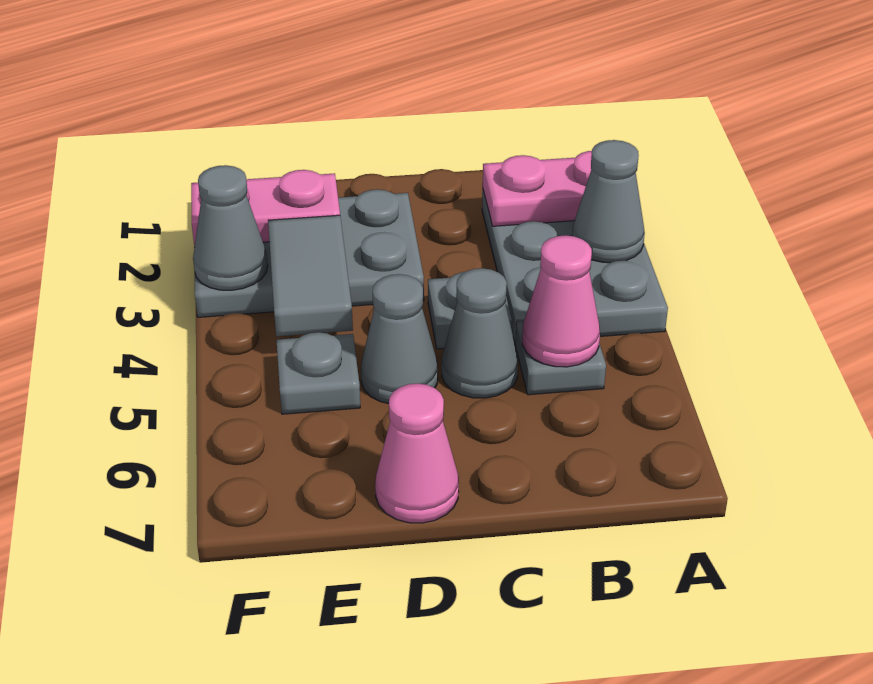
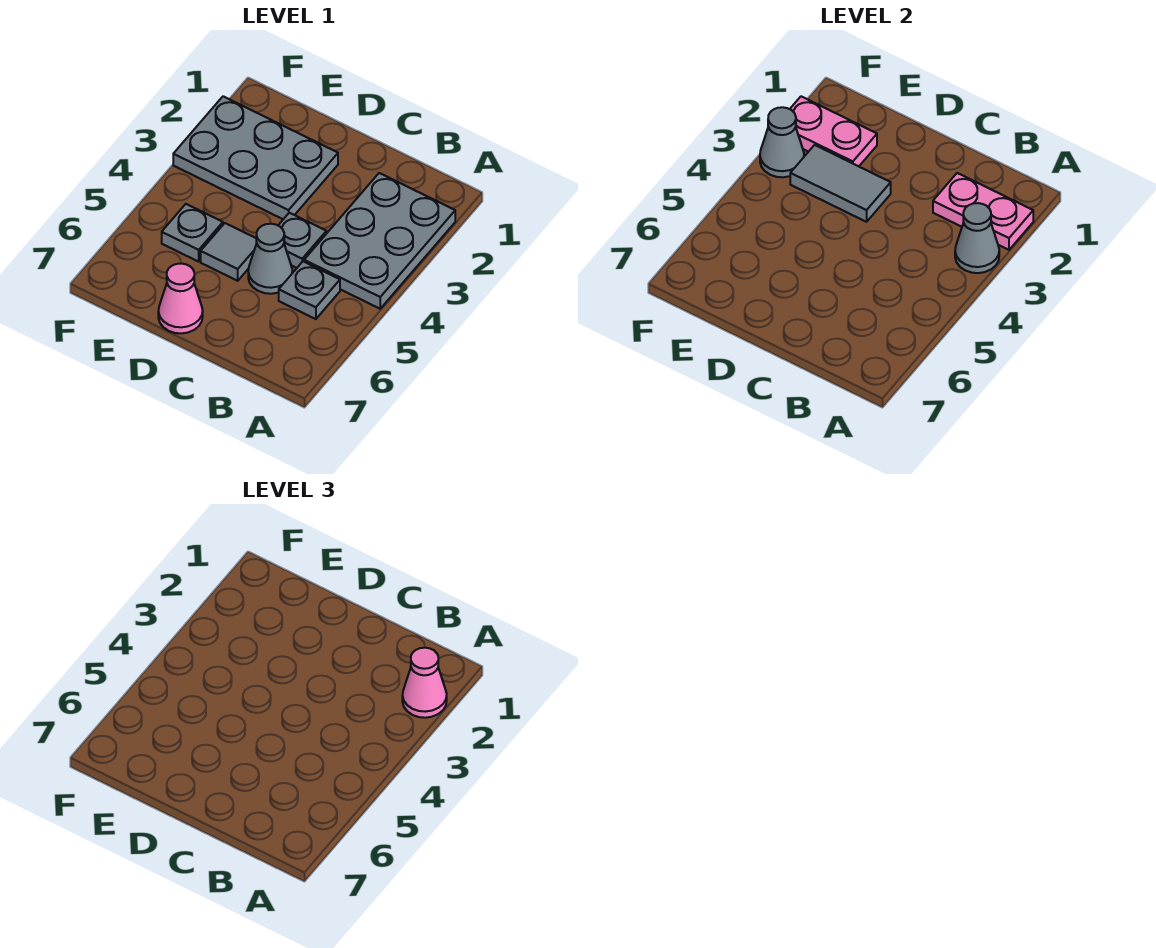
pink cone B5 level 2 -> pink cone A2 level 3
grey cone D5 level 1 -> grey tile D5 level 1
grey tile E3:E4 level 2 -> grey tile D3:E3 level 2

